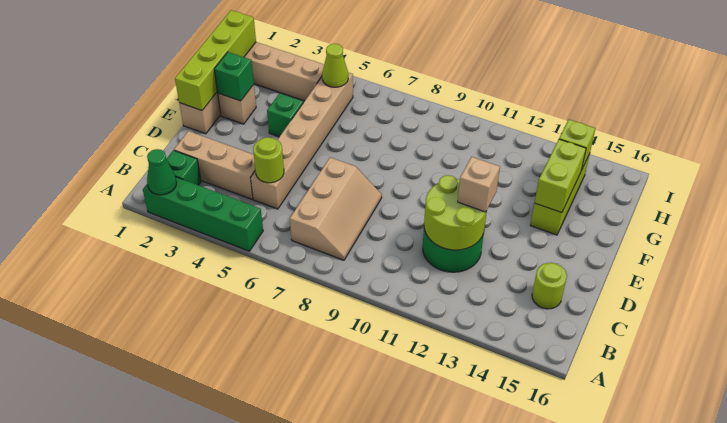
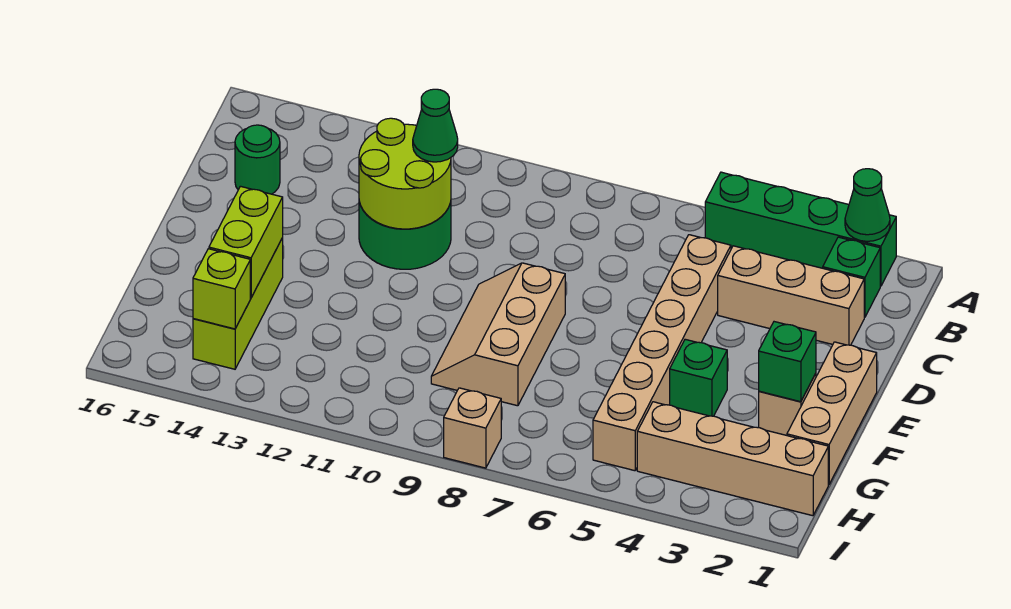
tan slope B7:D8 level 1 top 7 -> tan slope E8:G9 level 1 top 8
lime round brick C5 level 2 -> none
none -> green cone C11 level 3
lime round brick C15 level 1 -> green round brick C15 level 1
tan brick D12 level 3 -> tan brick I8 level 1
lime brick E1:H1 level 2 -> none
lime cone H5 level 2 -> none

